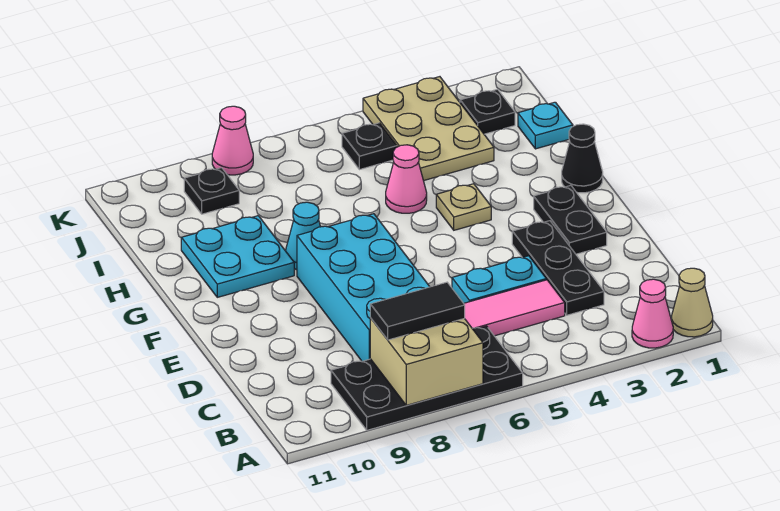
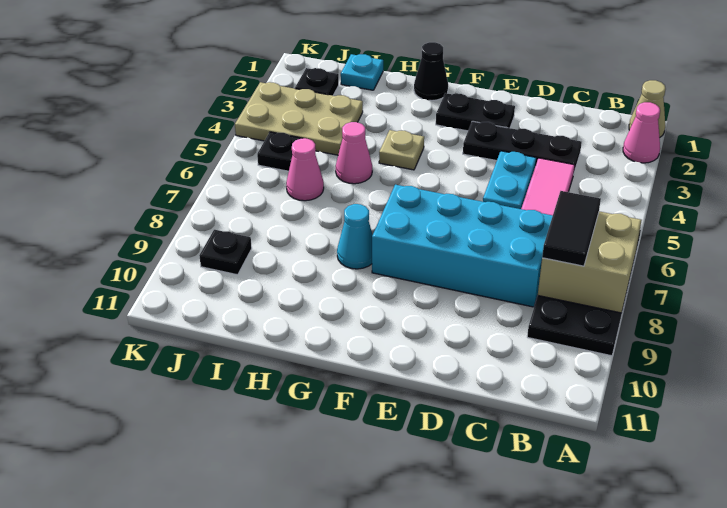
cyan plate G9:H10 level 1 -> none
pink cone K8 level 1 -> pink cone I6 level 1

